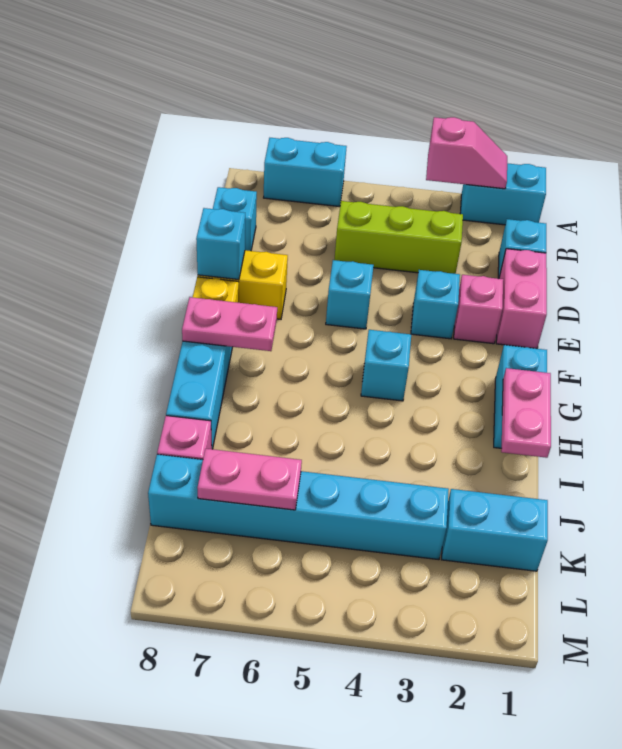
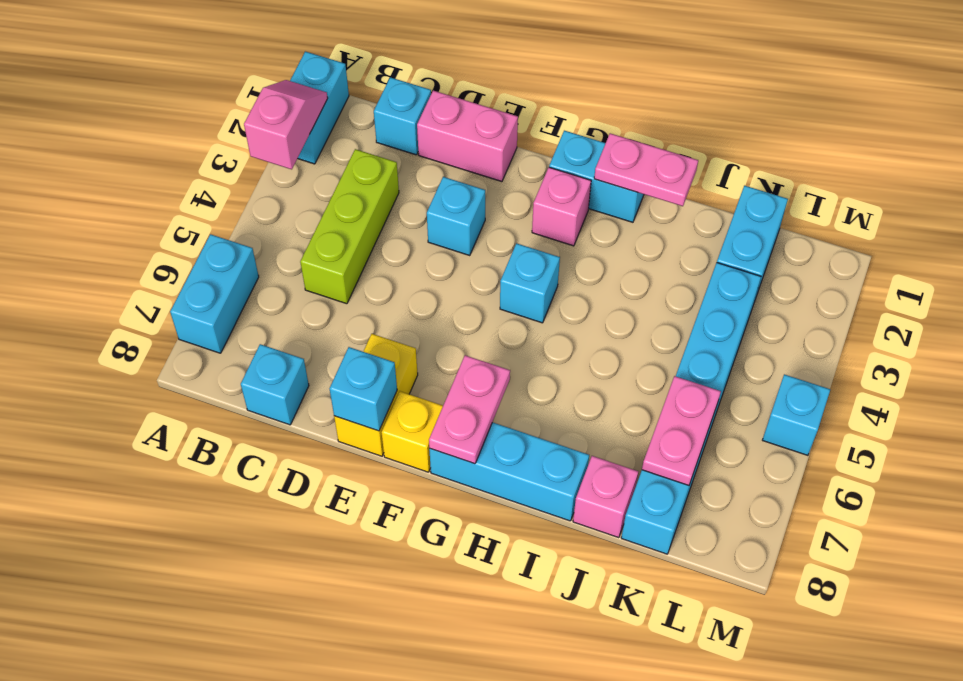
pink brick E2 level 1 -> pink brick G2 level 1
cyan brick E5 level 1 -> cyan brick M5 level 1

